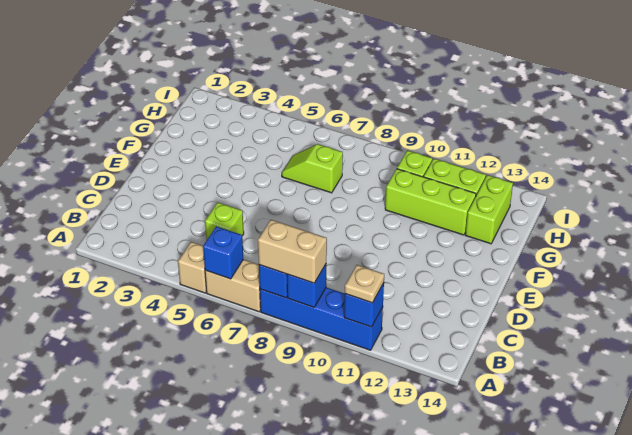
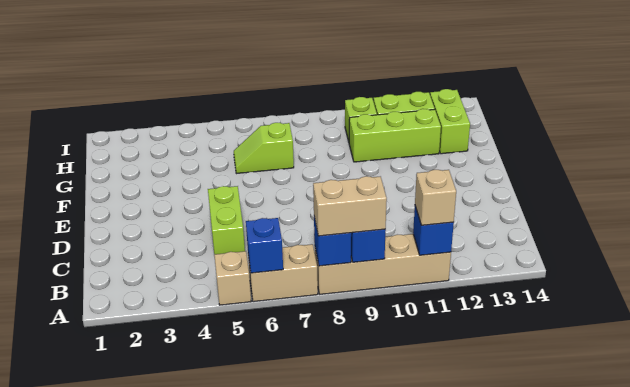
blue brick A8:A11 level 1 -> tan brick A8:A11 level 1
tan plate A11 level 3 -> tan brick A11 level 3
lime brick C5 level 1 -> lime brick C5:D5 level 1

